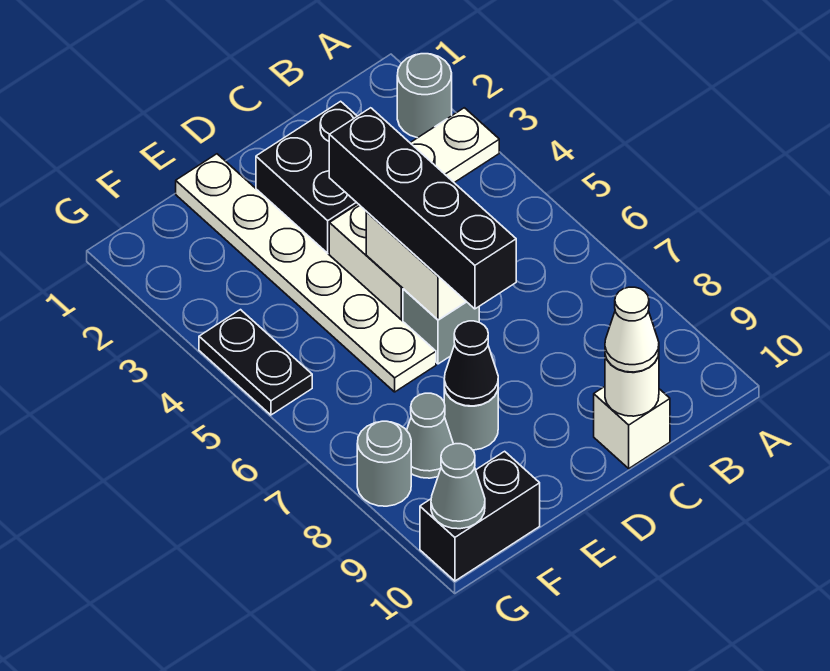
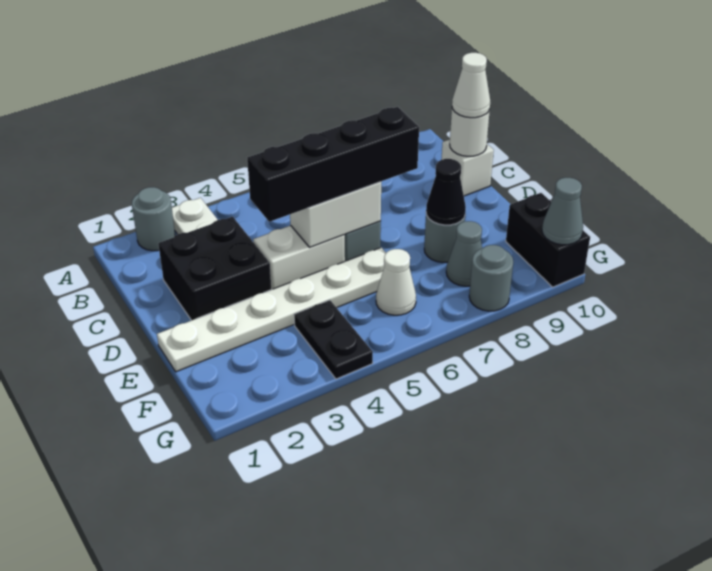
none -> white cone F6 level 1
black plate G4:G5 level 1 -> black plate F4:G4 level 1

